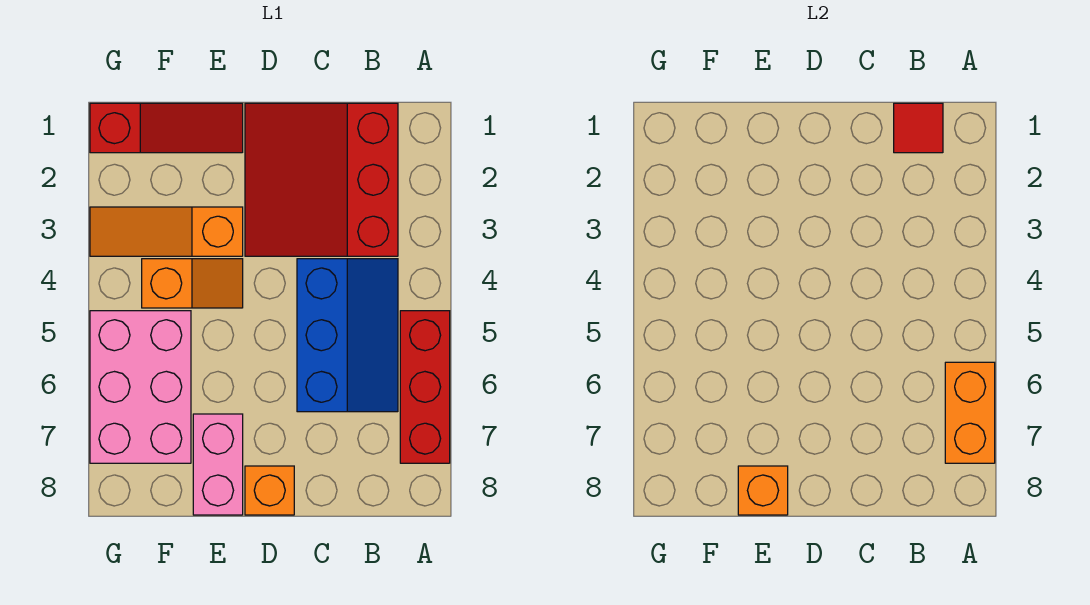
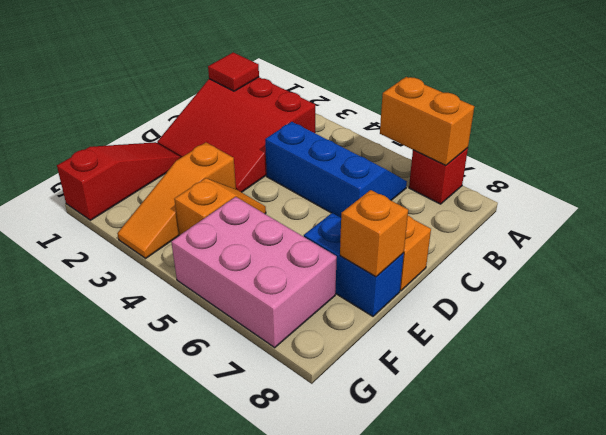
red brick A5:A7 level 1 -> red brick A7 level 1
pink brick E7:E8 level 1 -> blue brick E7:E8 level 1

